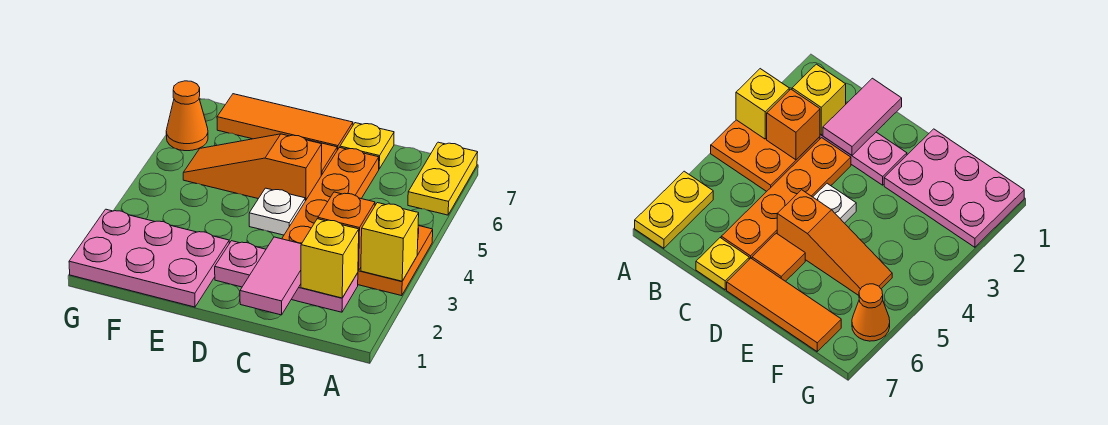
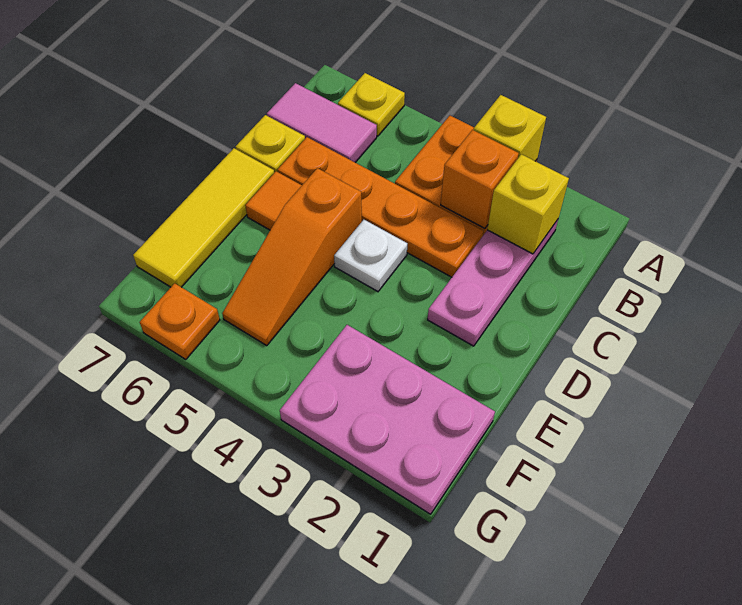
yellow plate A6:A7 level 1 -> yellow plate A6 level 1
pink tile C1:C2 level 2 -> pink tile B6:B7 level 1
orange tile D7:F7 level 1 -> yellow tile D7:F7 level 1
pink plate E1:G2 level 1 -> pink plate F1:G3 level 1
orange cone G6 level 1 -> orange plate G6 level 1

